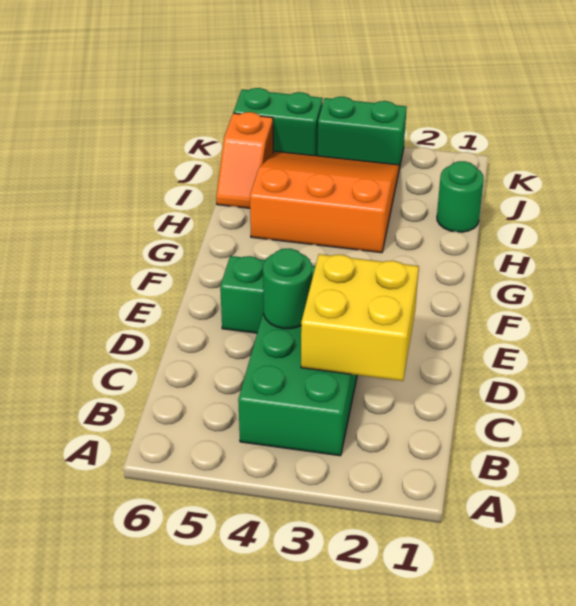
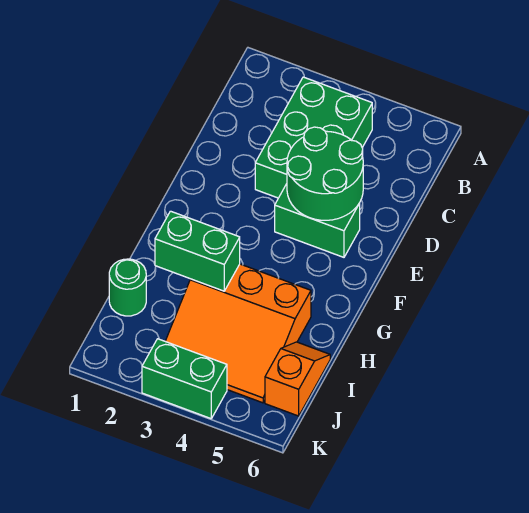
yellow brick C2:D3 level 2 -> none
green round brick D4 level 2 -> green round brick D4:E5 level 2
green brick K5:K6 level 1 -> green brick H2:H3 level 2

